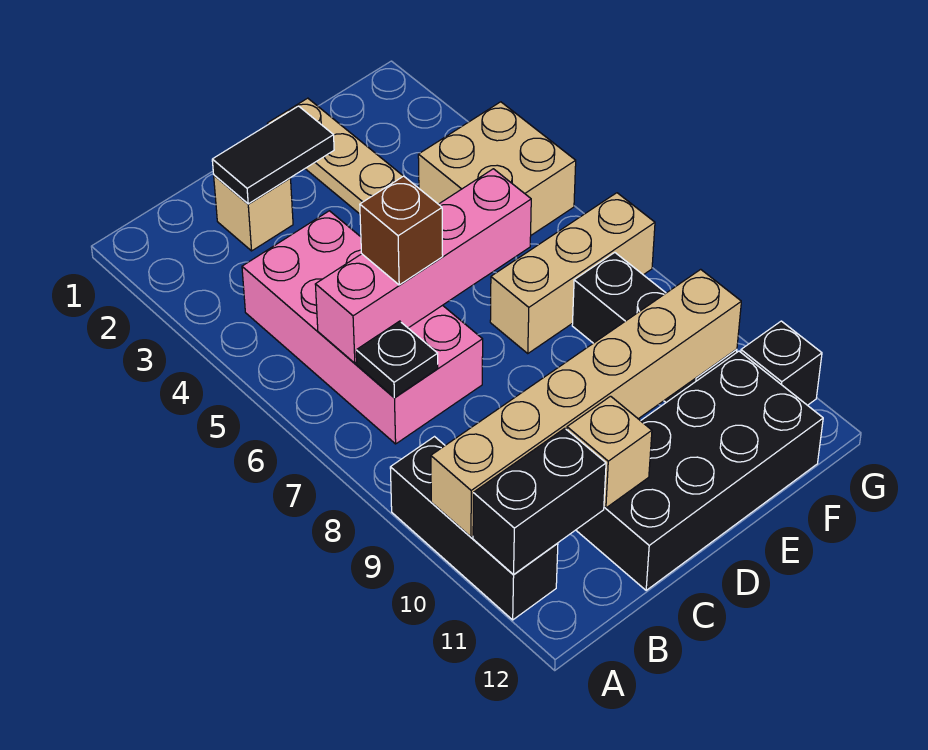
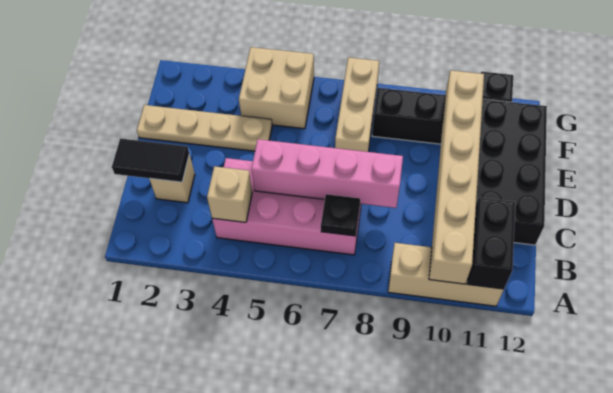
black brick A9:A11 level 1 -> tan brick A9:A11 level 1
pink brick B6:E6 level 2 -> pink brick C5:C8 level 2
black tile C2:D2 level 2 -> black tile C1:C2 level 2
brown brick C6 level 3 -> none
tan brick C11 level 2 -> tan brick B4 level 2

